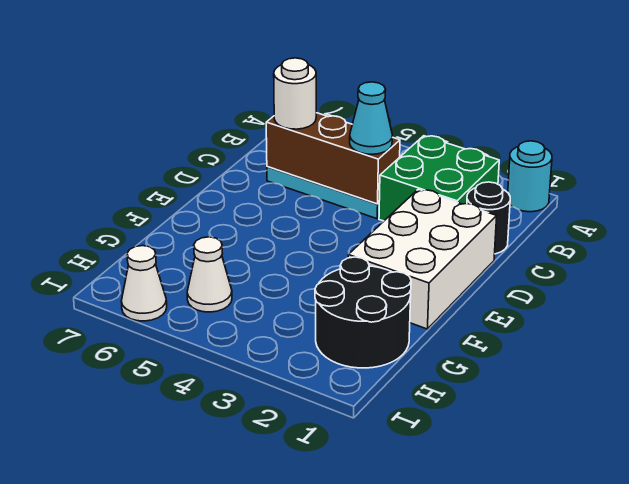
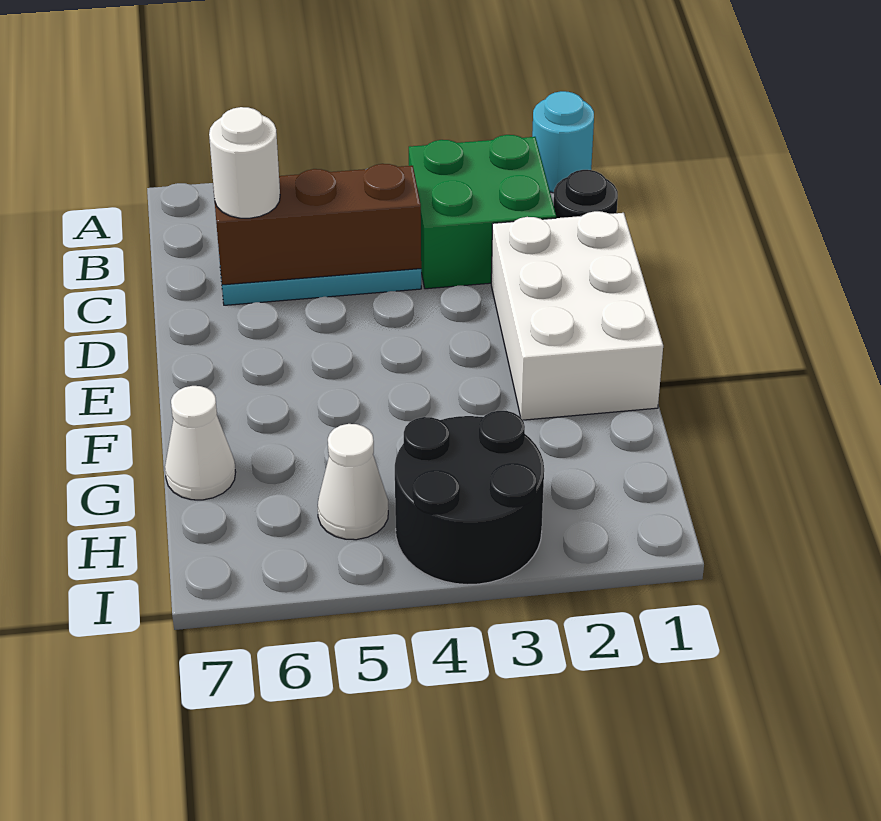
cyan cone C4 level 3 -> none
black round brick G1:H2 level 1 -> black round brick H3:I4 level 1
white cone I6 level 1 -> white cone G7 level 1

